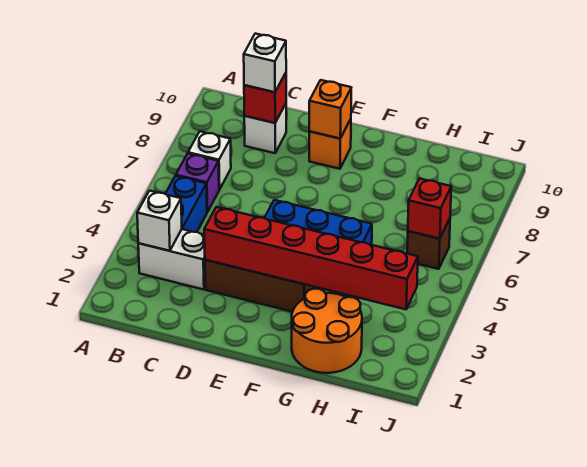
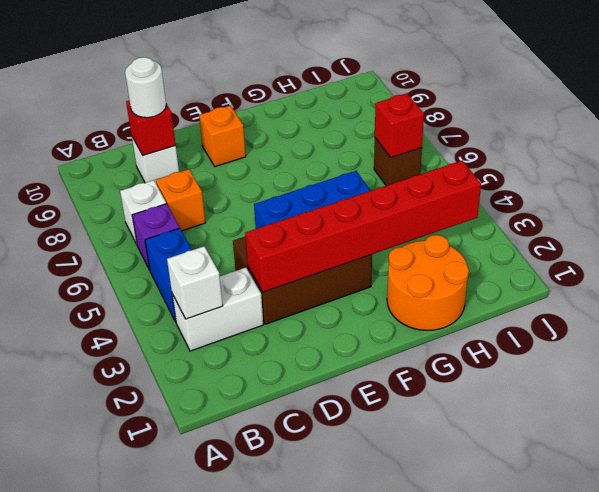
white brick C9 level 3 -> white round brick C9 level 3
orange brick E9 level 2 -> orange brick C7 level 1

